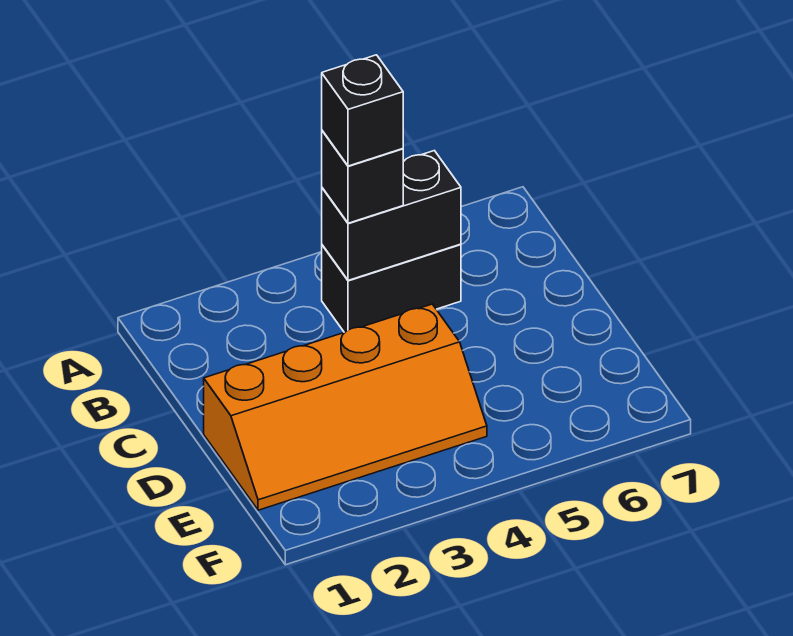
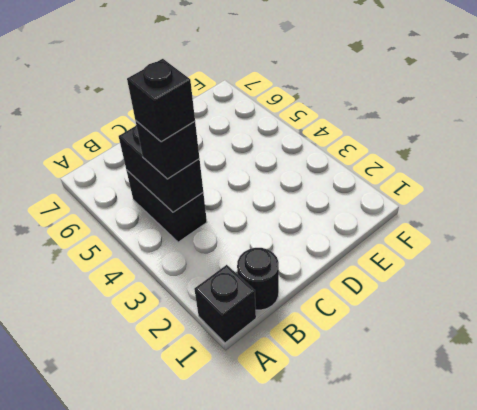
none -> black brick A1 level 1
none -> black round brick B1 level 1
orange slope D1:E4 level 1 top D -> none

